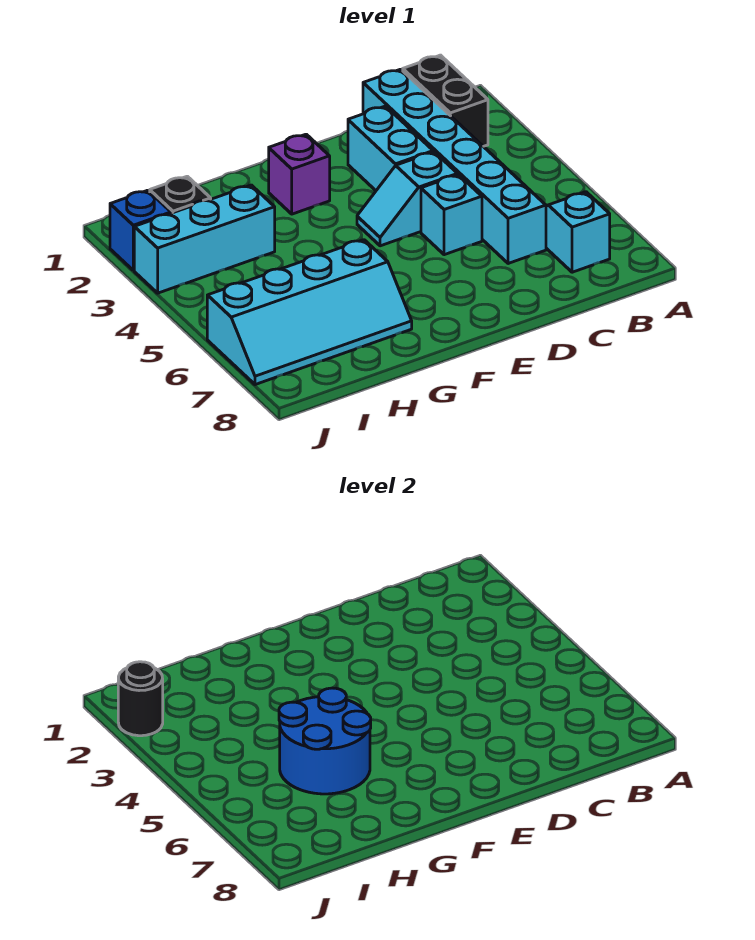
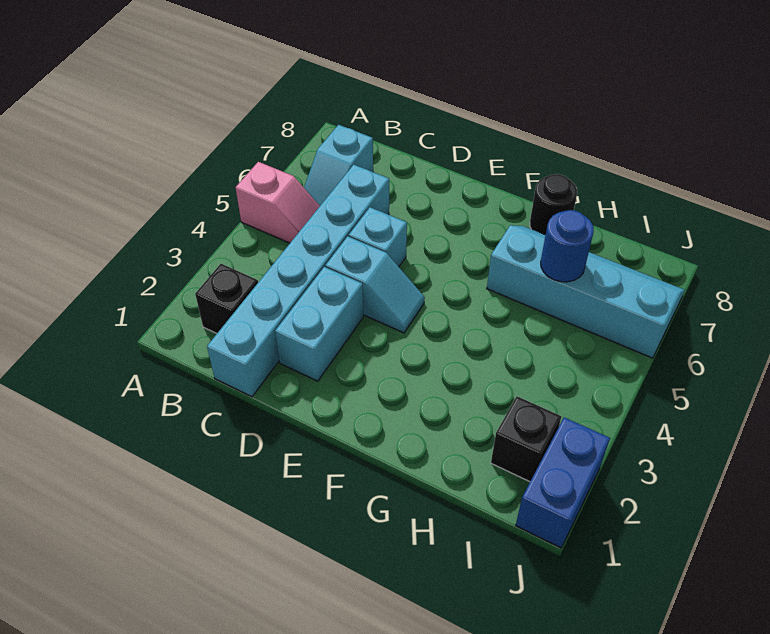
none -> pink slope A5:B5 level 1 top A
black brick B1:B2 level 1 -> black brick B2 level 1
purple brick F2 level 1 -> none
blue round brick G5:H6 level 2 -> blue round brick H6 level 2
cyan brick H3:J3 level 1 -> none
blue brick J2 level 1 -> blue brick J1:J2 level 1
black round brick J2 level 2 -> black round brick G8 level 1

